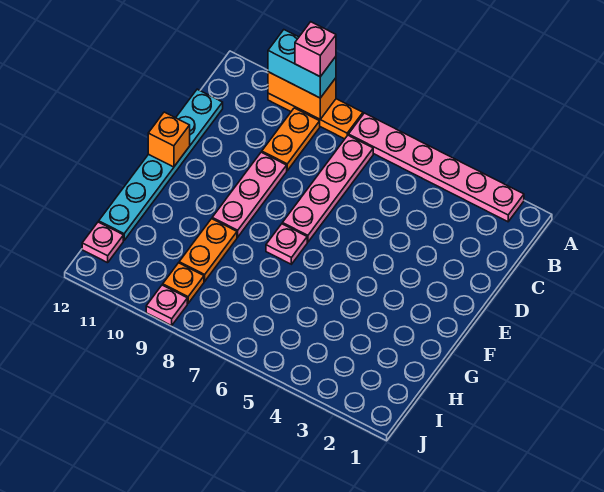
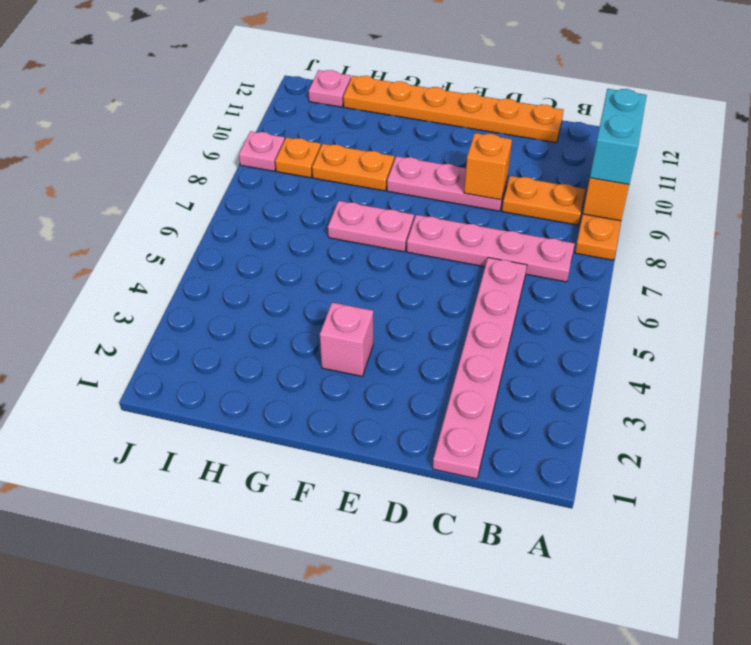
pink plate A2:A7 level 1 -> pink plate C1:C6 level 1
pink brick A9 level 4 -> pink brick F3 level 1
cyan plate C12:H12 level 1 -> orange plate C12:H12 level 1
orange brick E12 level 2 -> orange brick D9 level 2
pink plate F7 level 1 -> pink plate F7:G7 level 1

